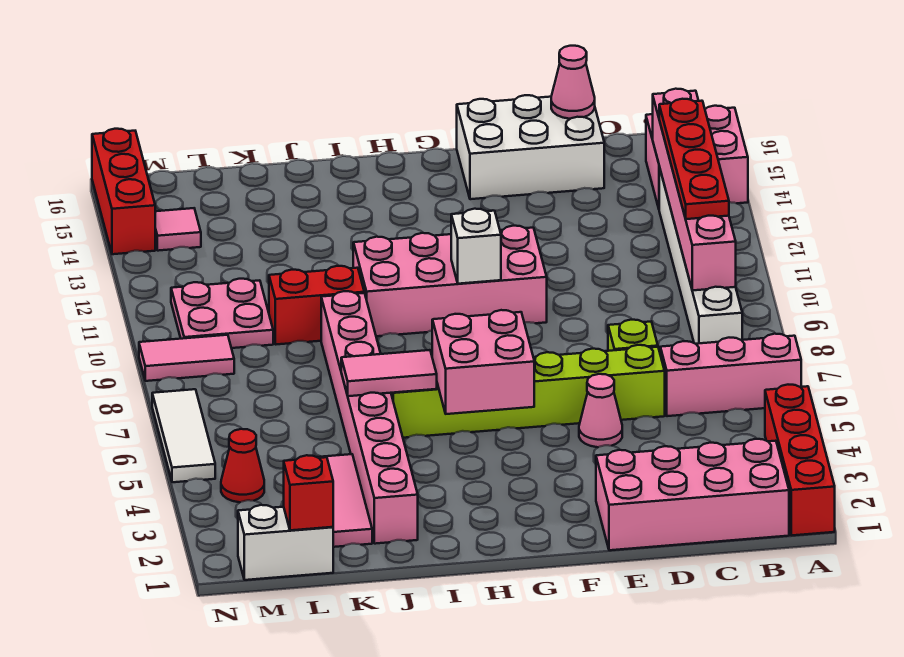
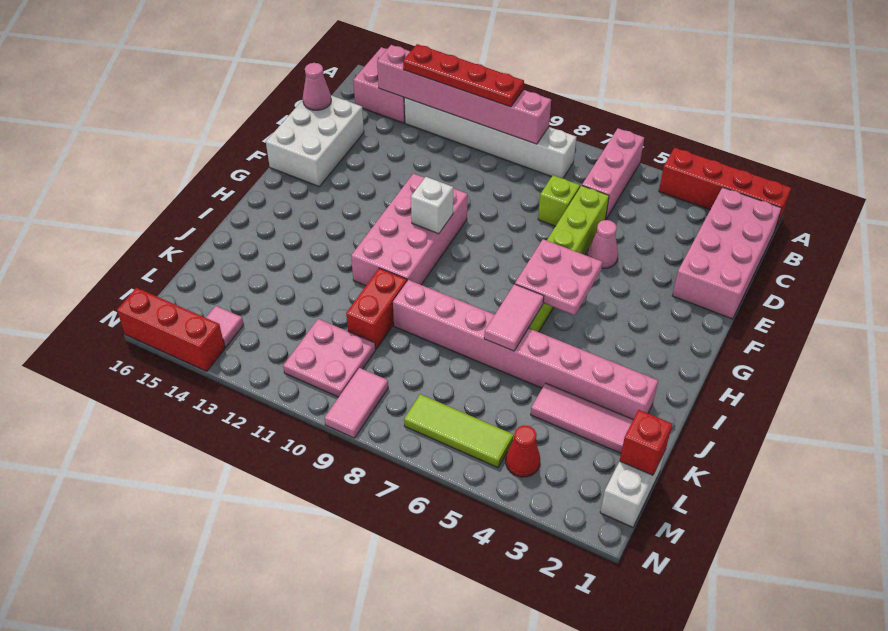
pink brick G5:H6 level 2 -> pink plate G5:H6 level 2
none -> lime tile M5:M7 level 1
white tile N5:N7 level 1 -> none

